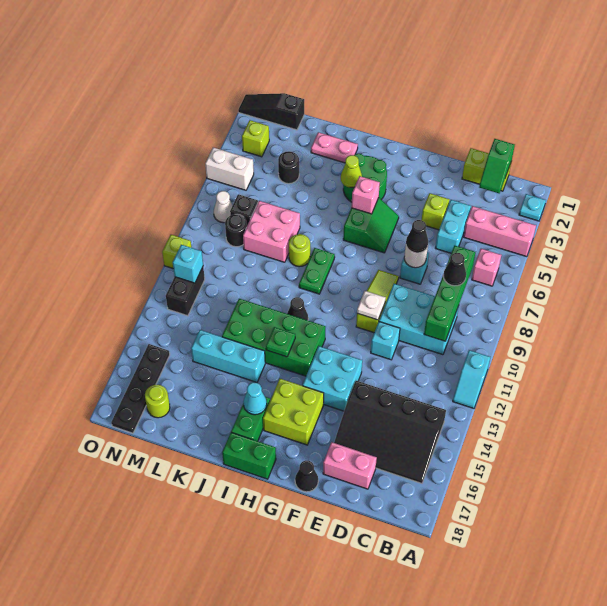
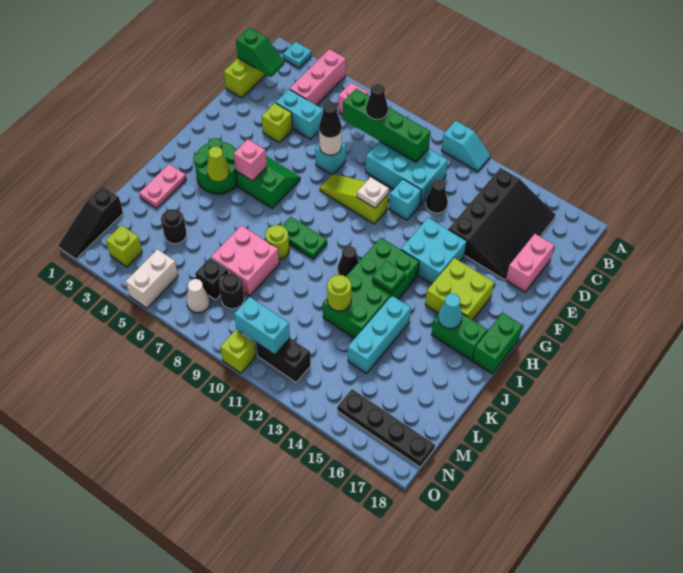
cyan brick C9:E10 level 1 -> cyan brick C9:D11 level 1
black cone F18 level 1 -> black cone D12 level 1
lime round brick M17 level 1 -> lime round brick K12 level 2
cyan brick N11 level 2 -> cyan brick N10:N11 level 2

